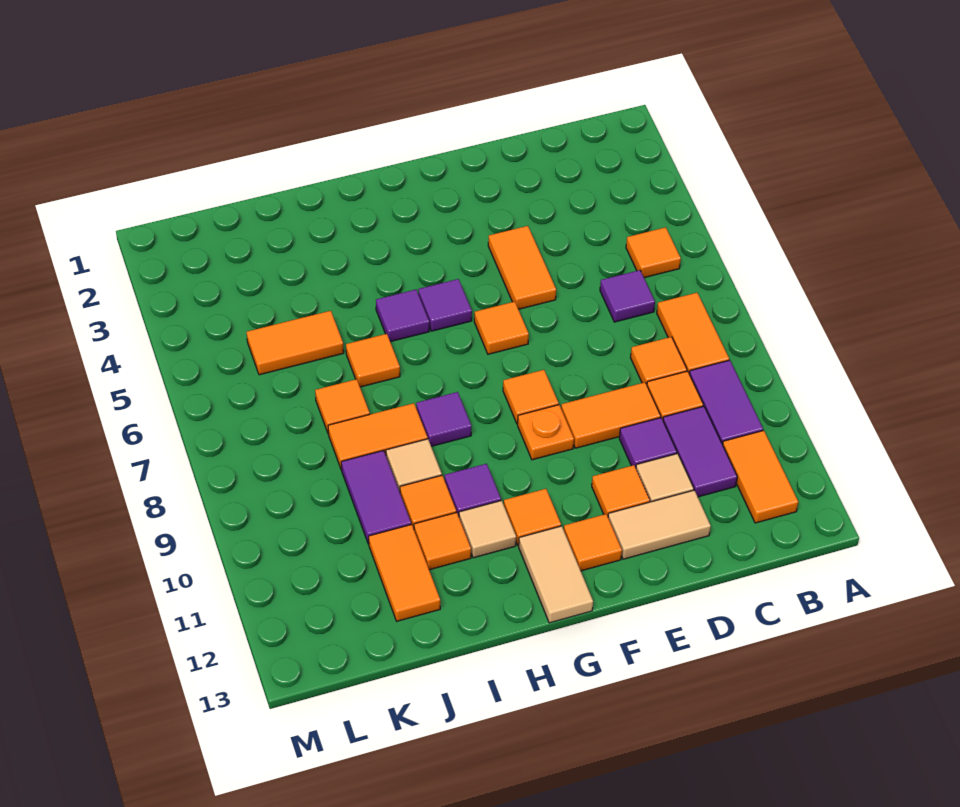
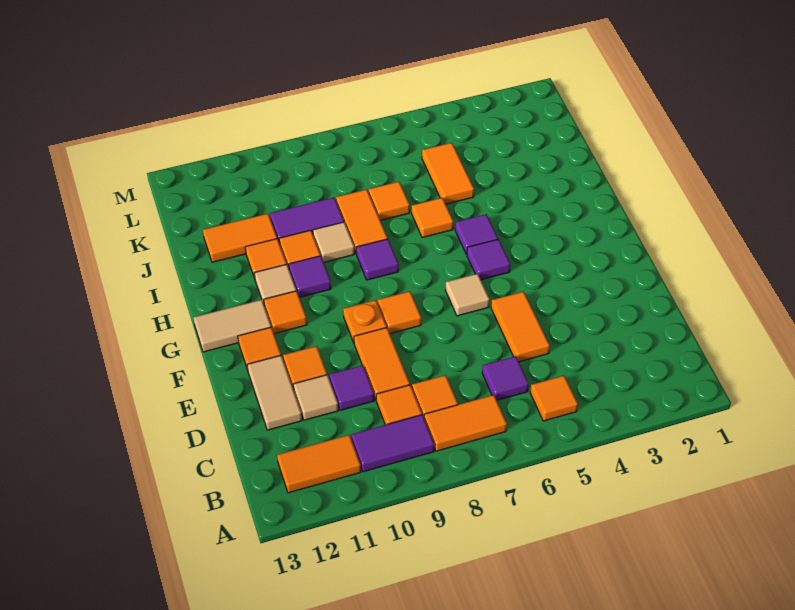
purple tile C10:C11 level 1 -> none
orange tile E4:E5 level 1 -> orange tile D5:E5 level 1
orange tile F6 level 1 -> tan tile F6 level 1

